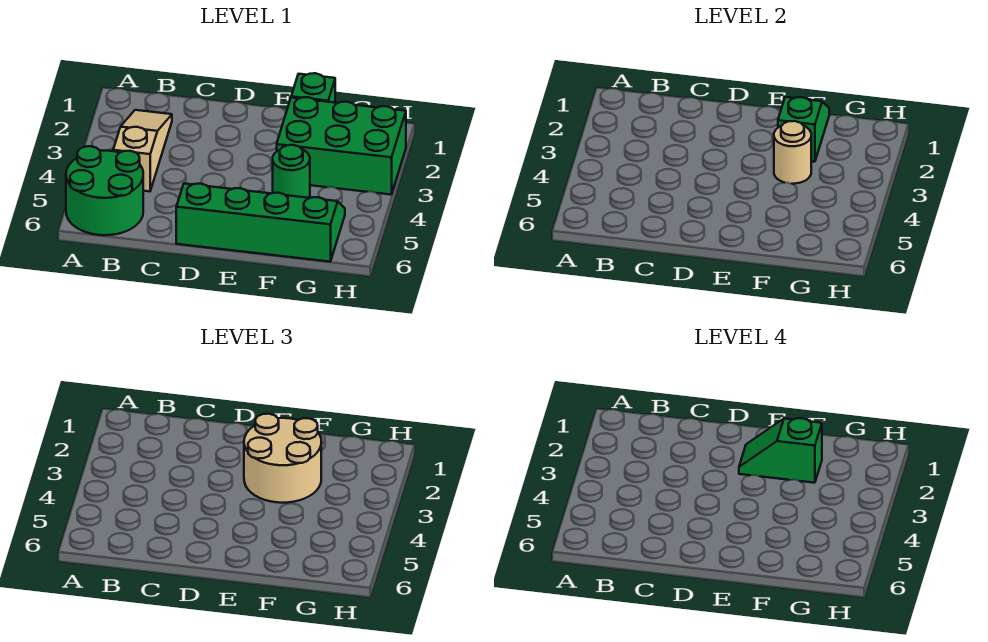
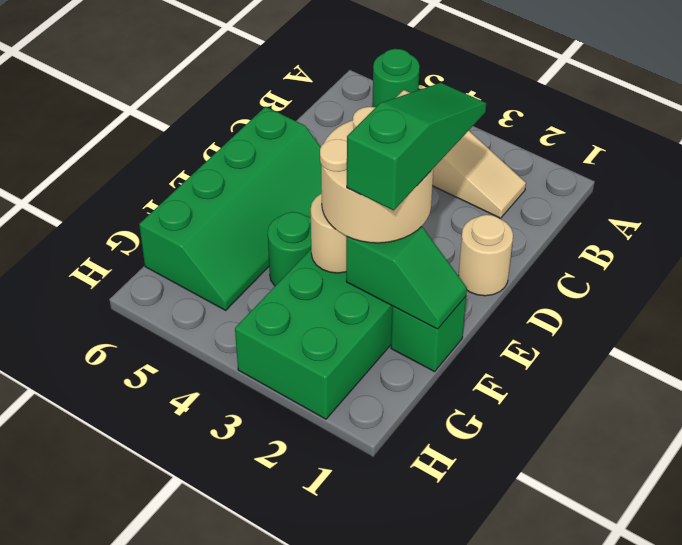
green round brick A5:B6 level 1 -> green round brick A5 level 1
none -> tan round brick D1 level 1
green slope E2:F2 level 4 top F -> green slope D2:F2 level 4 top F

